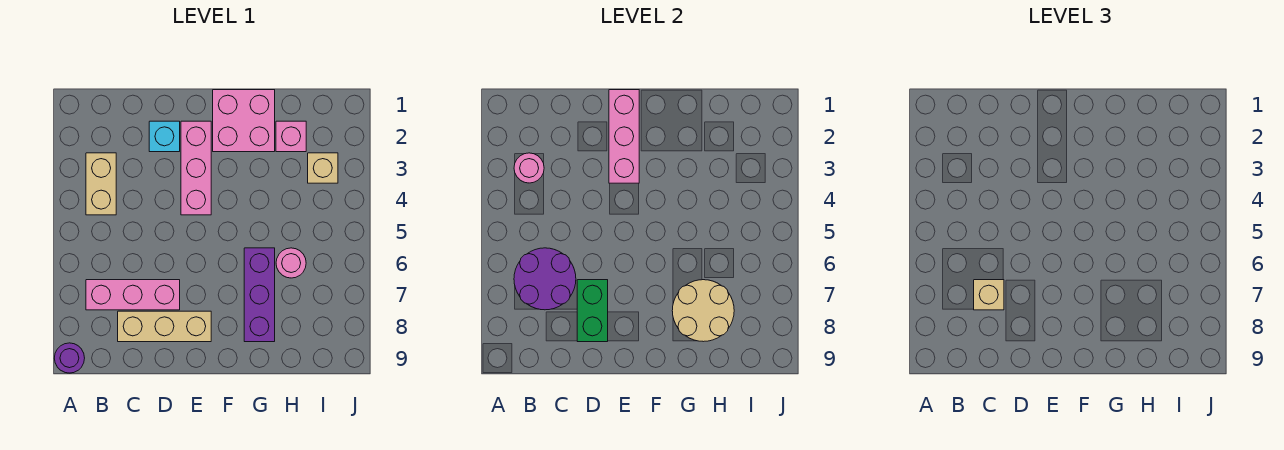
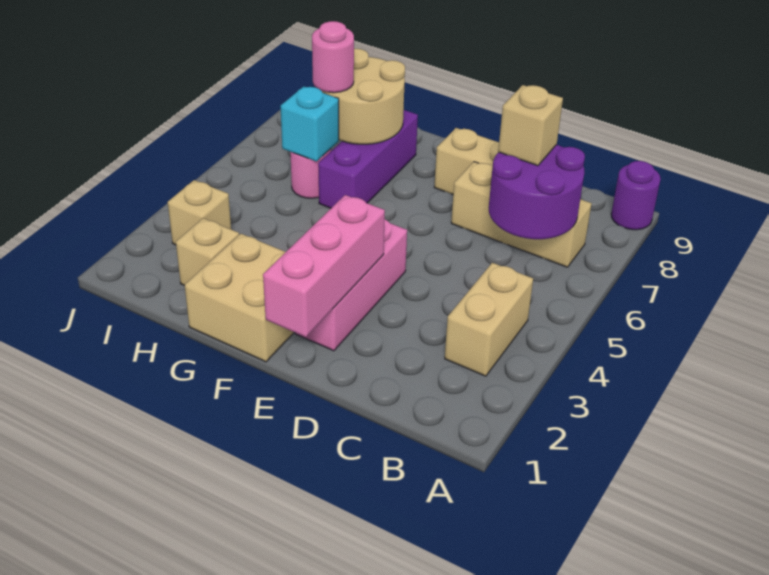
pink round brick B3 level 2 -> pink round brick H7 level 3
pink brick B7:D7 level 1 -> tan brick B7:D7 level 1
cyan brick D2 level 1 -> cyan brick H6 level 2
green brick D7:D8 level 2 -> none
pink brick F1:G2 level 1 -> tan brick F1:G2 level 1
pink brick H2 level 1 -> tan brick H2 level 1

